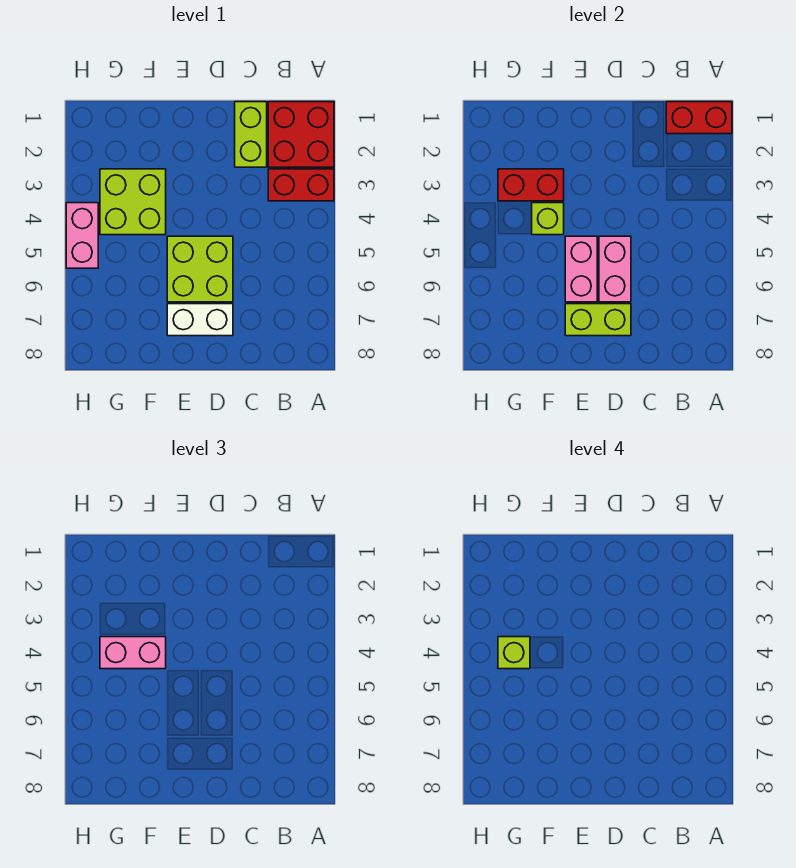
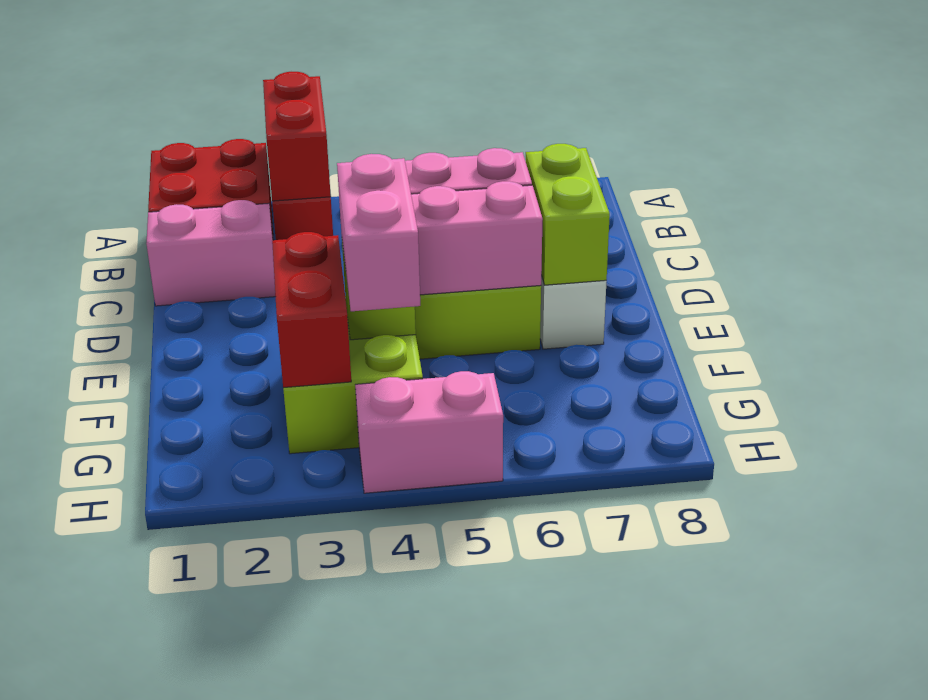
red brick A1:B1 level 2 -> red brick A3:B3 level 2
lime brick C1:C2 level 1 -> pink brick C1:C2 level 1
lime brick G4 level 4 -> none

